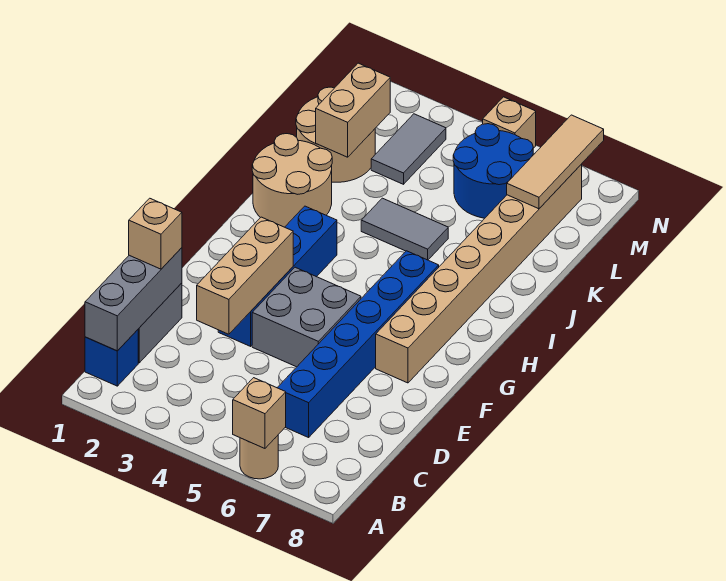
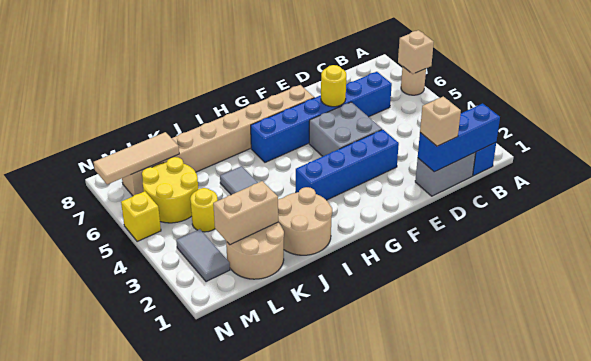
grey brick B1:D1 level 2 -> blue brick B1:D1 level 2
tan brick D3:F3 level 2 -> none
none -> yellow round brick E6 level 2
grey tile L3:M3 level 1 -> grey tile M2:M3 level 1
none -> yellow round brick L4 level 1
blue round brick L5:M6 level 1 -> yellow round brick L5:M6 level 1
tan brick N5 level 1 -> yellow brick N5 level 1

